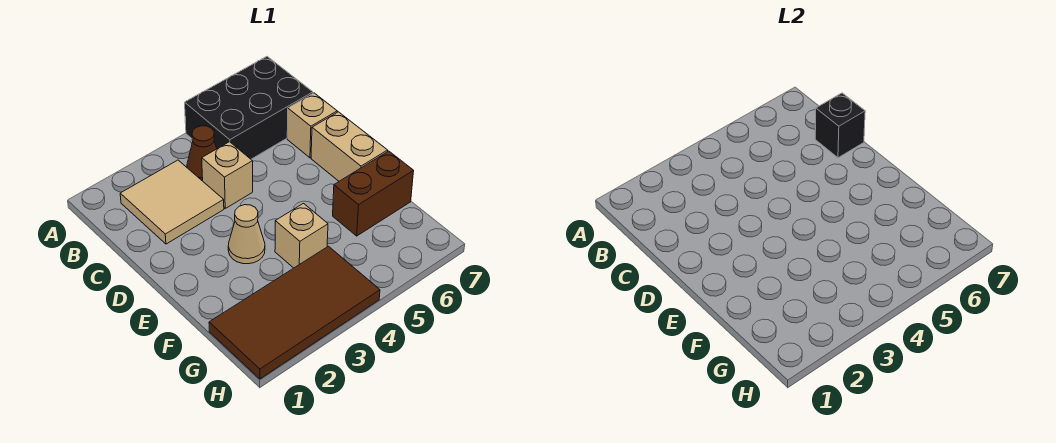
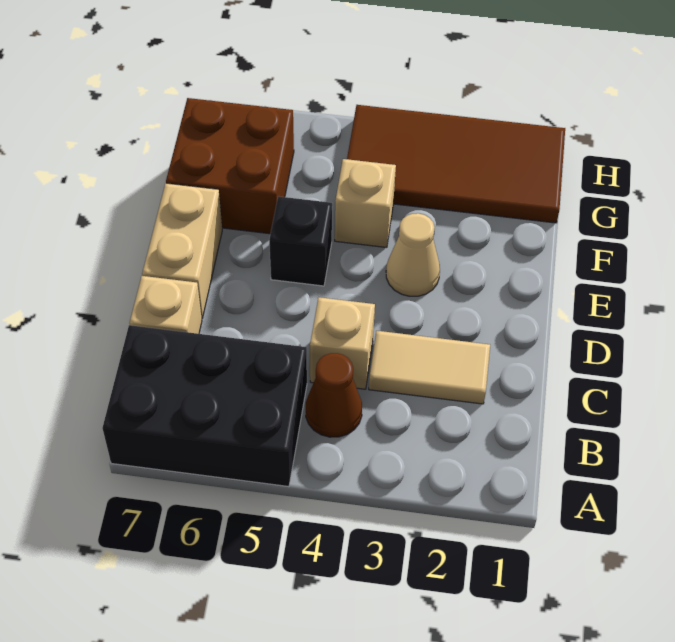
tan tile B2:C3 level 1 -> tan tile C2:C3 level 1
black brick C7 level 2 -> black brick E5 level 1
brown brick F6:F7 level 1 -> brown brick F6:G7 level 1

